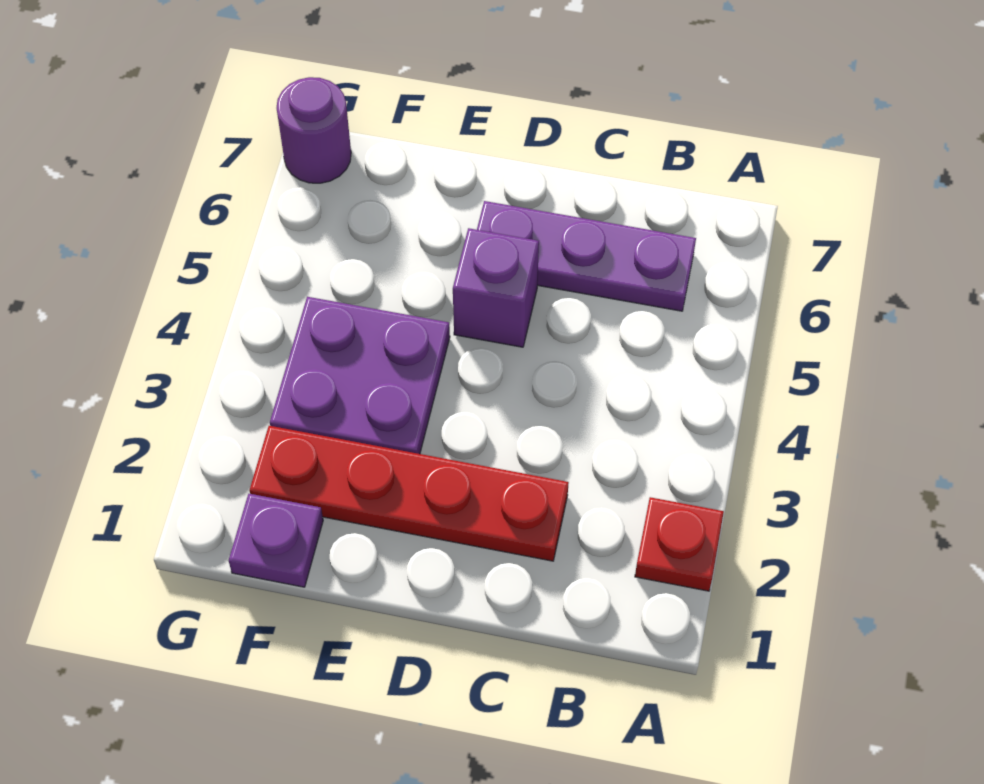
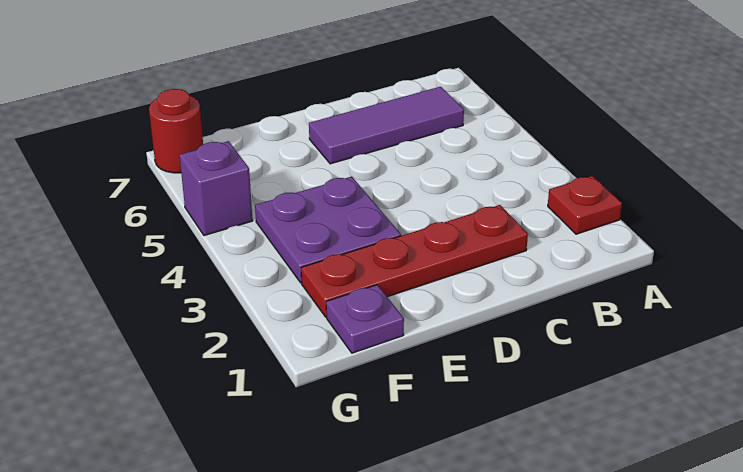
purple plate B6:D6 level 1 -> purple tile B6:D6 level 1
purple brick D5 level 1 -> purple brick G5 level 1
purple round brick G7 level 1 -> red round brick G7 level 1

